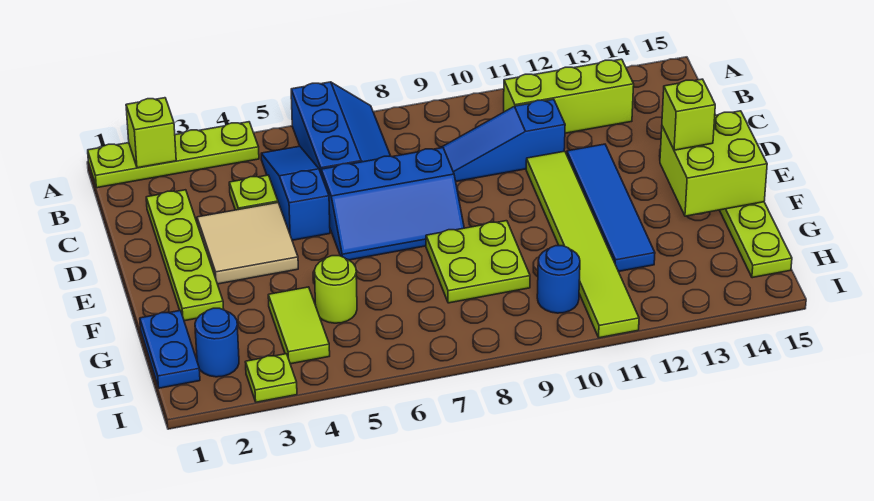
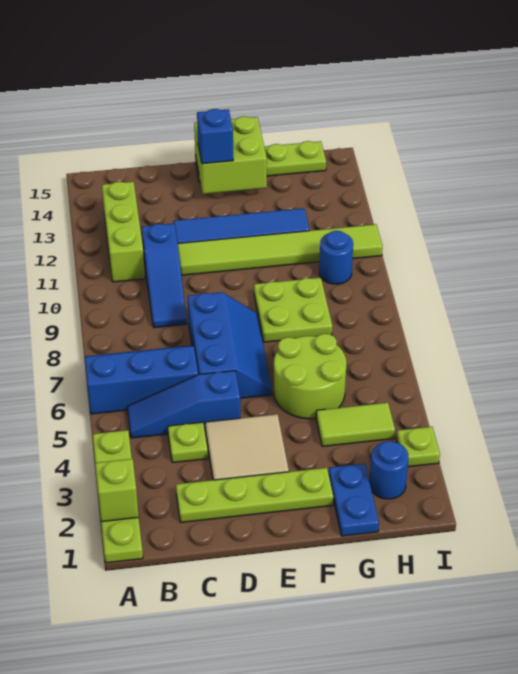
lime brick E14 level 3 -> blue brick E14 level 3
blue plate G1:H1 level 1 -> blue plate G1:G2 level 1
lime round brick G5 level 1 -> lime round brick F5:G6 level 1

